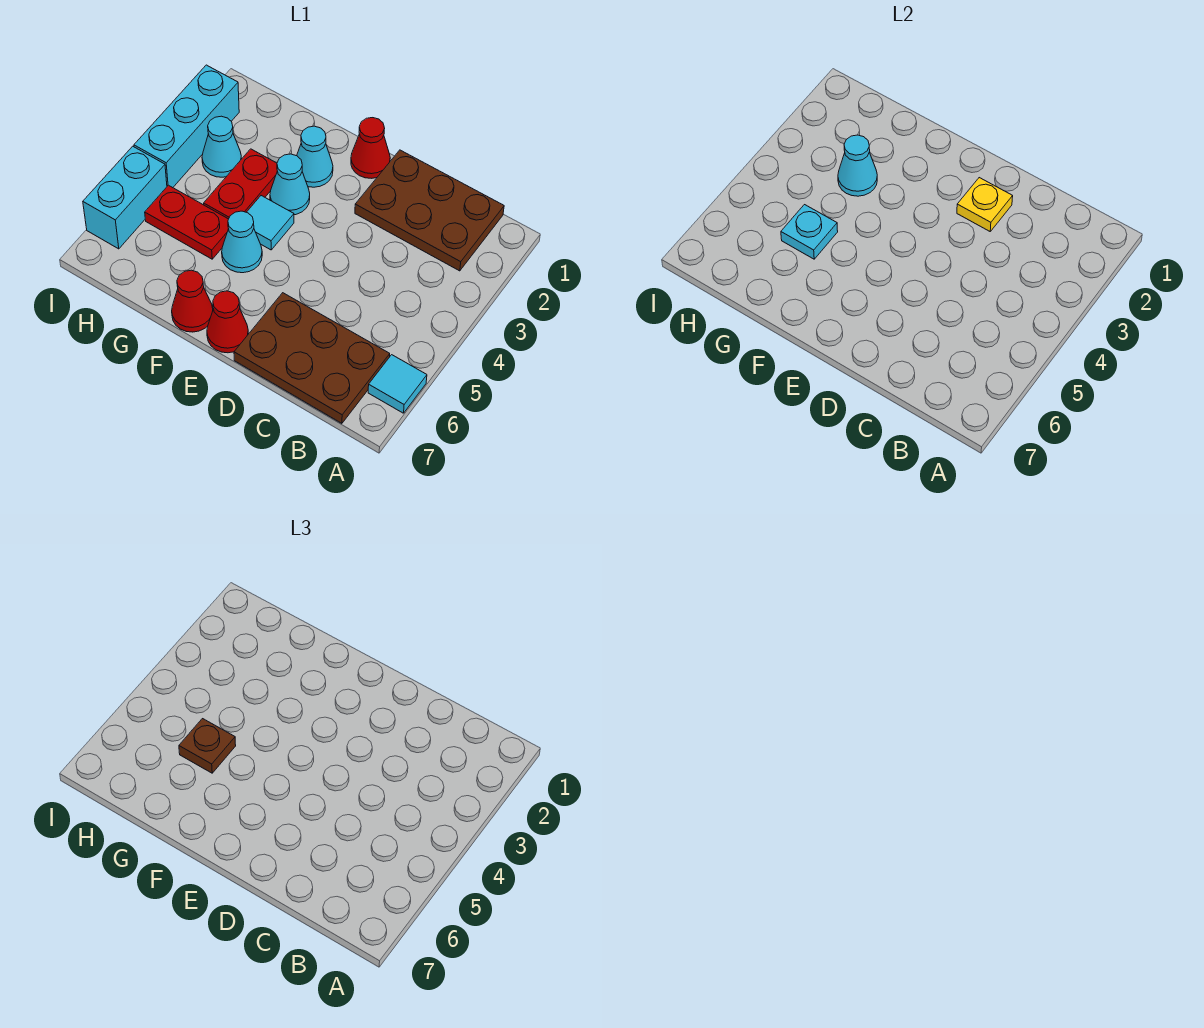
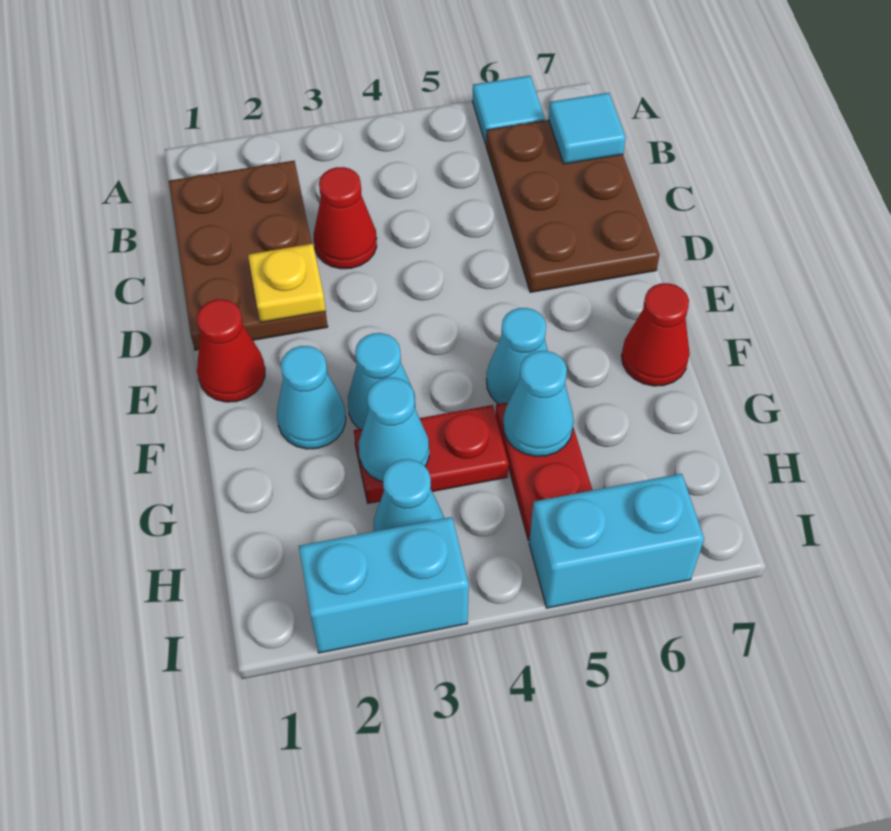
red cone E7 level 1 -> red cone C3 level 1
cyan tile F4 level 1 -> cyan tile B7 level 2
cyan plate G5 level 2 -> cyan cone G5 level 2
brown plate G5 level 3 -> none
cyan brick I2:I4 level 1 -> cyan brick I2:I3 level 1

